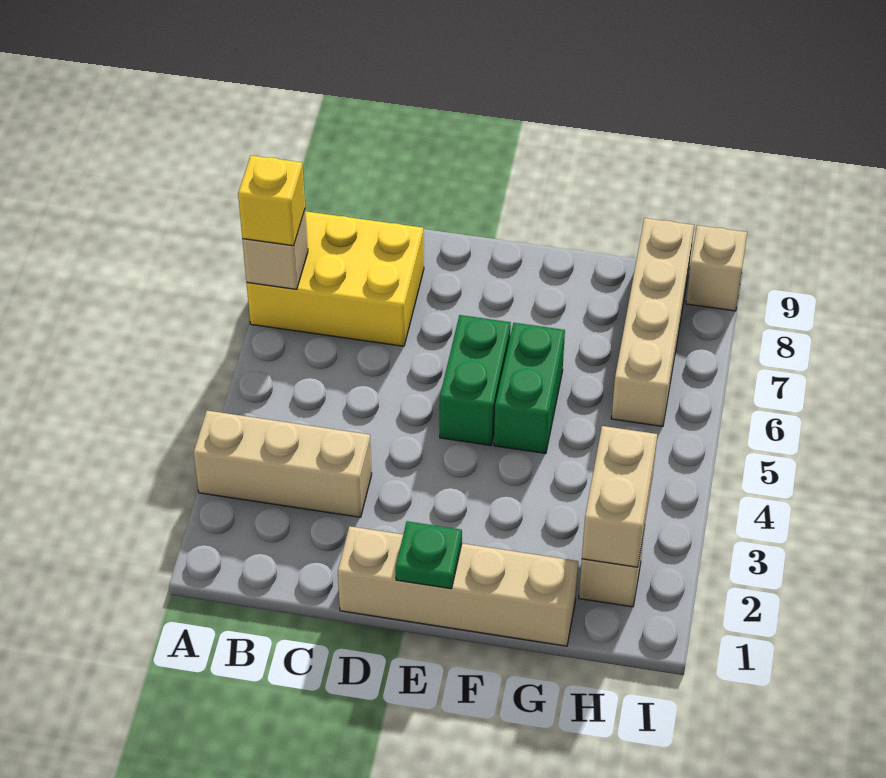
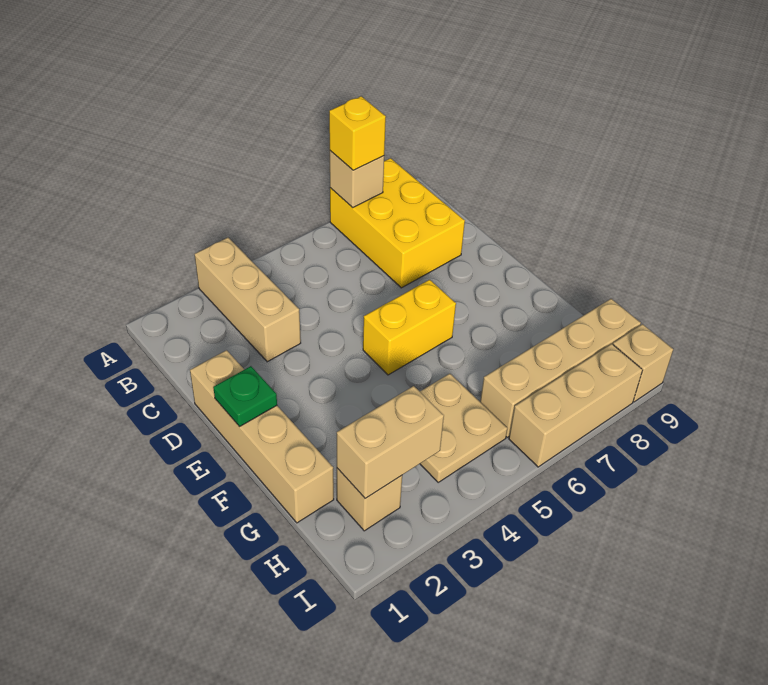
green brick E5:E6 level 1 -> yellow brick E5:E6 level 1
green brick F5:F6 level 1 -> none
none -> tan plate G4:H5 level 1
none -> tan brick I6:I8 level 1

